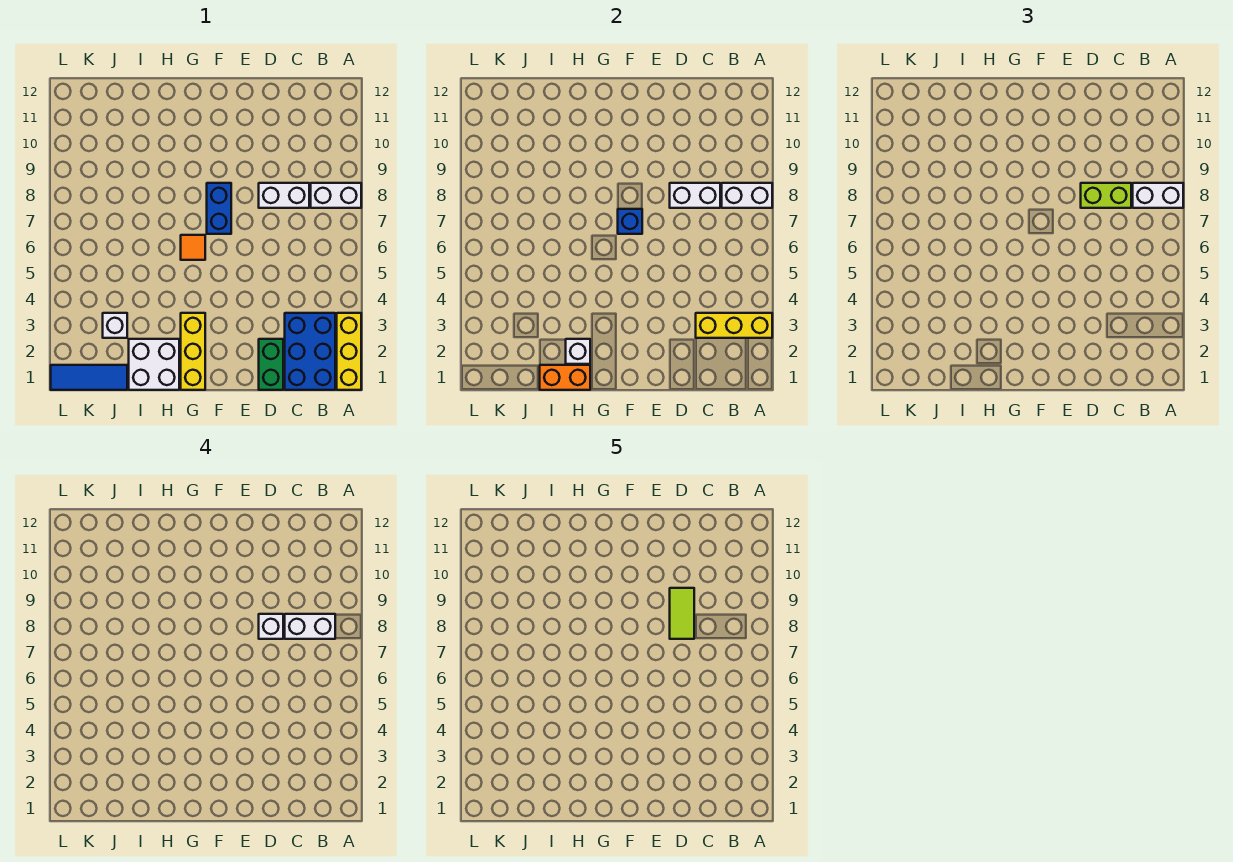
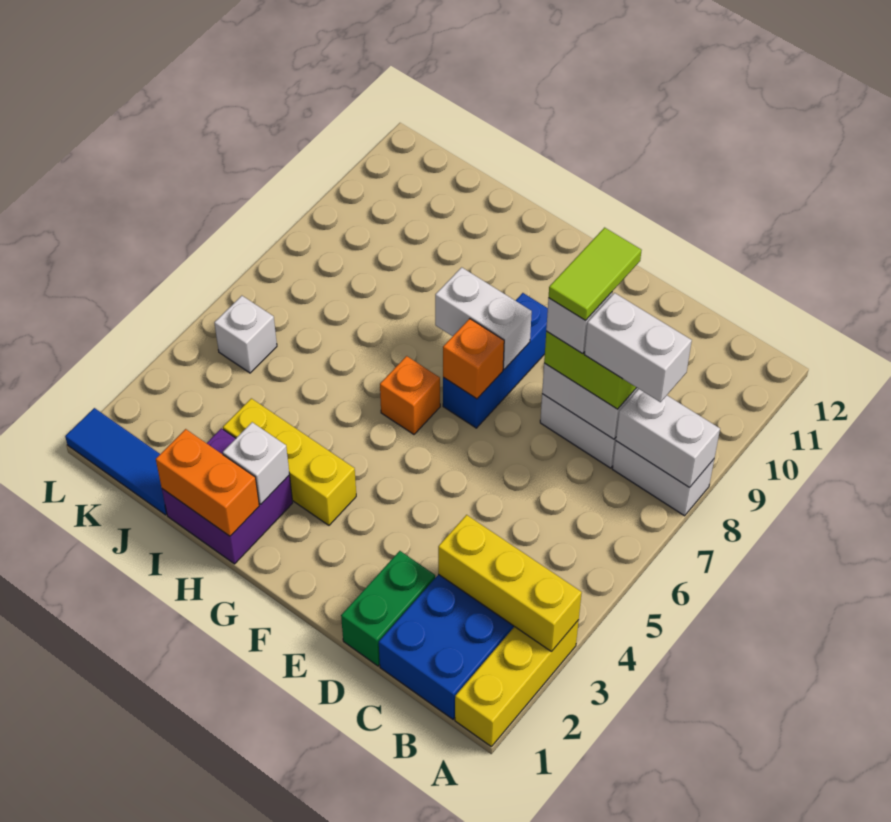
white brick A8:B8 level 3 -> white brick F8:G8 level 2
blue brick F7:F8 level 1 -> blue brick F7:F9 level 1
blue brick F7 level 2 -> orange brick F7 level 2
yellow brick G1:G3 level 1 -> yellow brick G3:I3 level 1
orange tile G6 level 1 -> orange brick G6 level 1
white brick H1:I2 level 1 -> purple brick H1:I2 level 1
white brick J3 level 1 -> white brick K5 level 1

